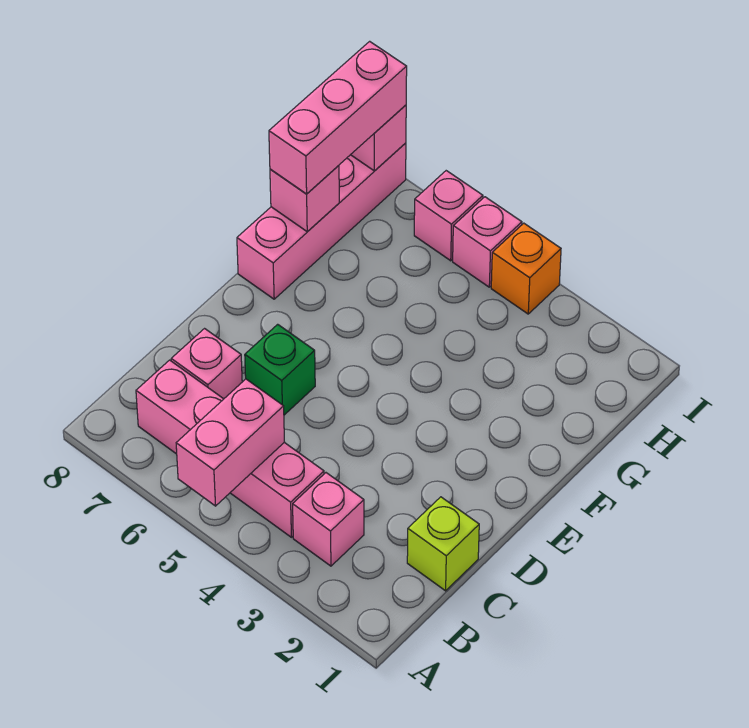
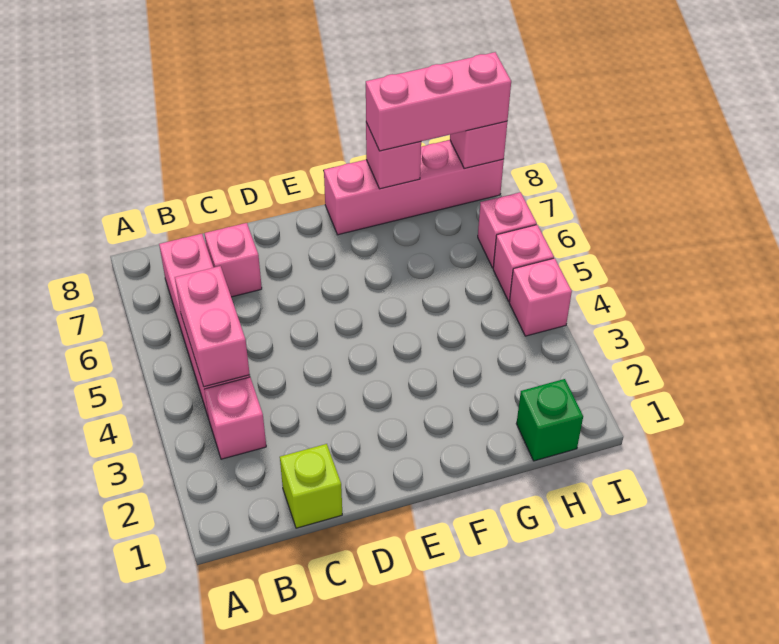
pink brick A5:B5 level 2 -> pink brick B4:B5 level 2
green brick D6 level 1 -> green brick H1 level 1
orange brick I4 level 1 -> pink brick I4 level 1

